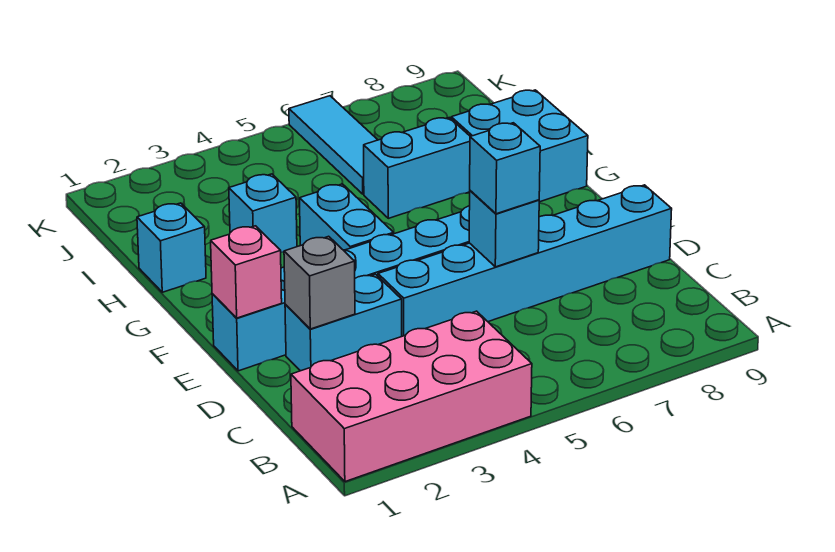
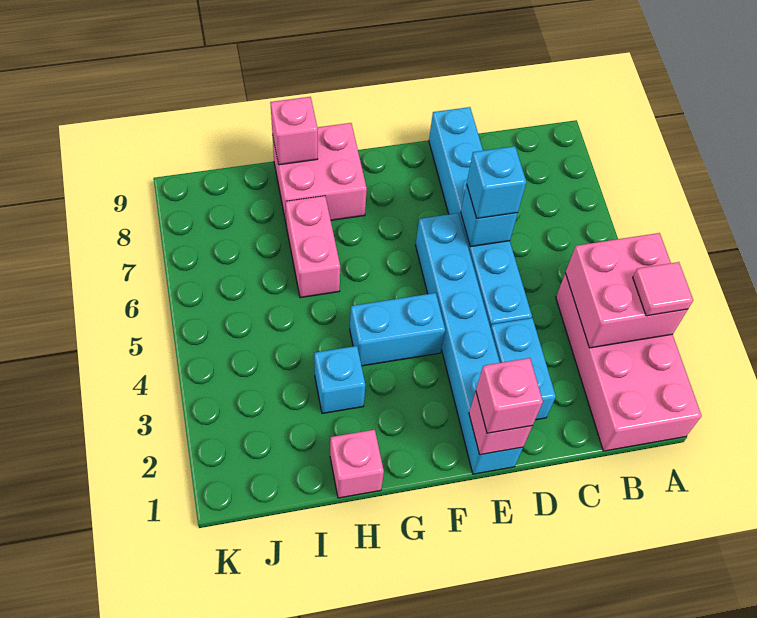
none -> pink brick A3:B4 level 2
none -> pink tile A3 level 3
grey brick D2 level 2 -> none
none -> pink brick E1 level 3
cyan brick G8:H9 level 1 -> pink brick G8:H9 level 1
cyan brick H1 level 1 -> pink brick H1 level 1
cyan brick H6:H7 level 1 -> pink brick H6:H7 level 1
none -> pink brick H9 level 2
cyan tile I6:K6 level 1 -> none

